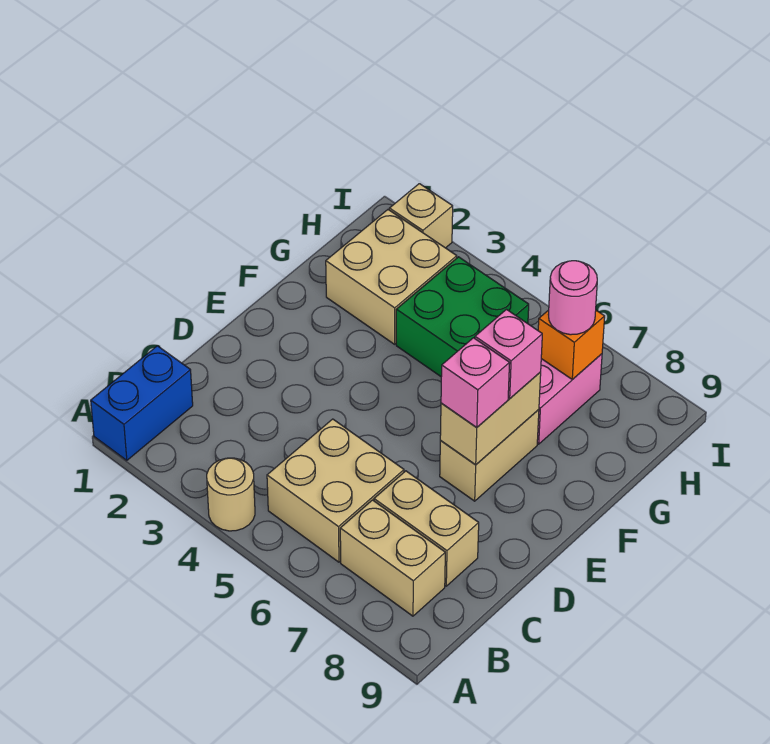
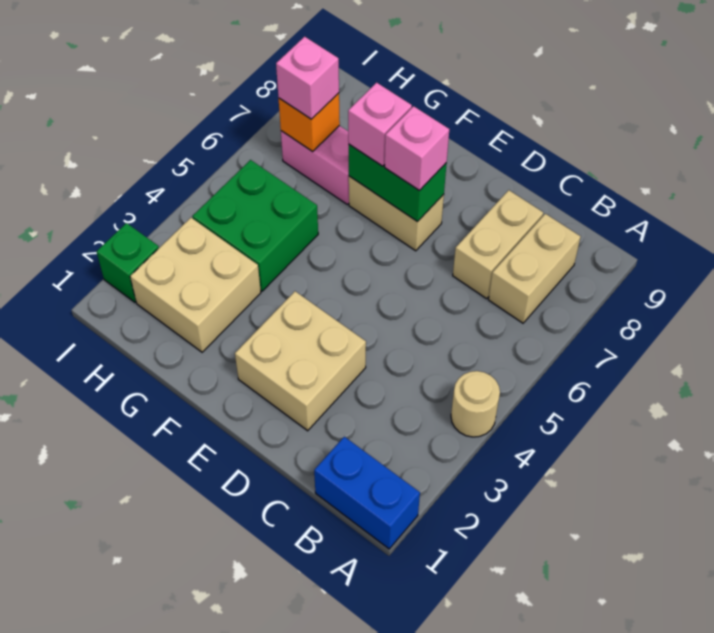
tan brick B5:C6 level 1 -> tan brick D2:E3 level 1
tan brick E7:F7 level 2 -> green brick E7:F7 level 2
pink round brick H7 level 3 -> pink brick H7 level 3
tan brick I2 level 1 -> green brick I2 level 1

